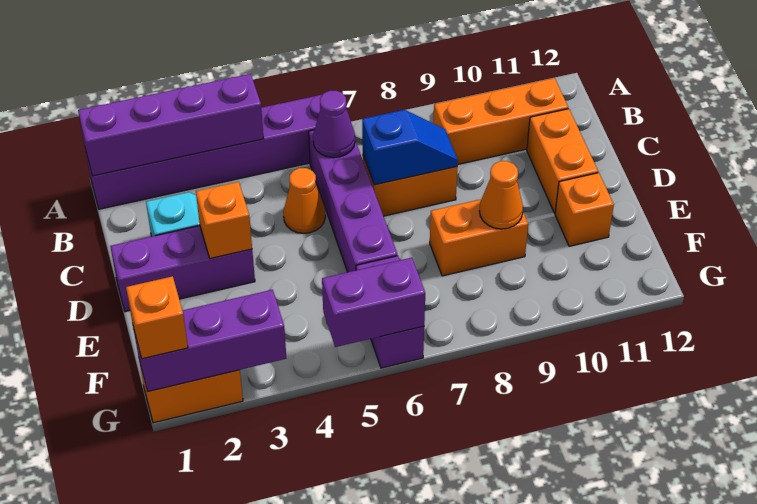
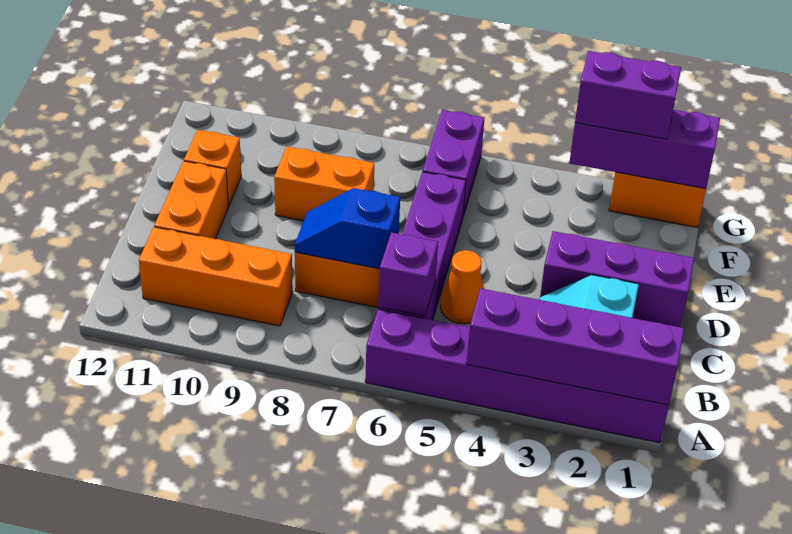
purple cone B6 level 2 -> purple brick B6 level 2
orange brick D3 level 2 -> none
orange cone E9 level 2 -> none
orange brick G1 level 3 -> none
purple brick G5:G6 level 2 -> purple brick G2:G3 level 3

